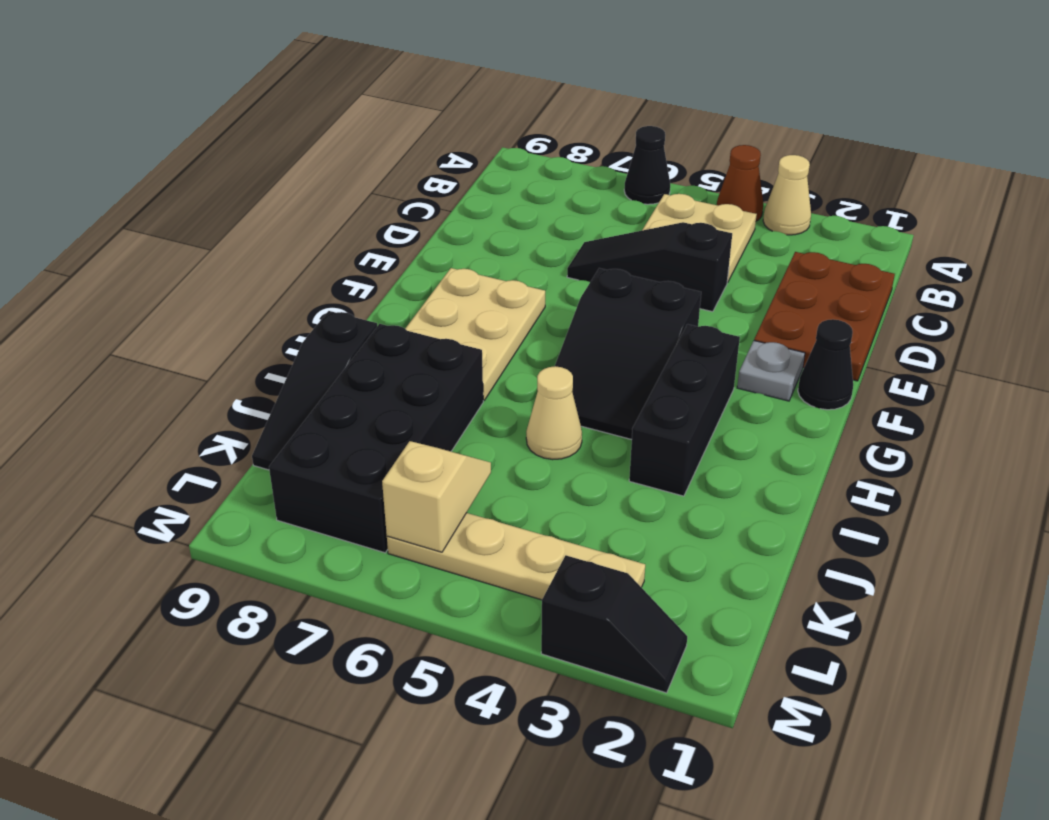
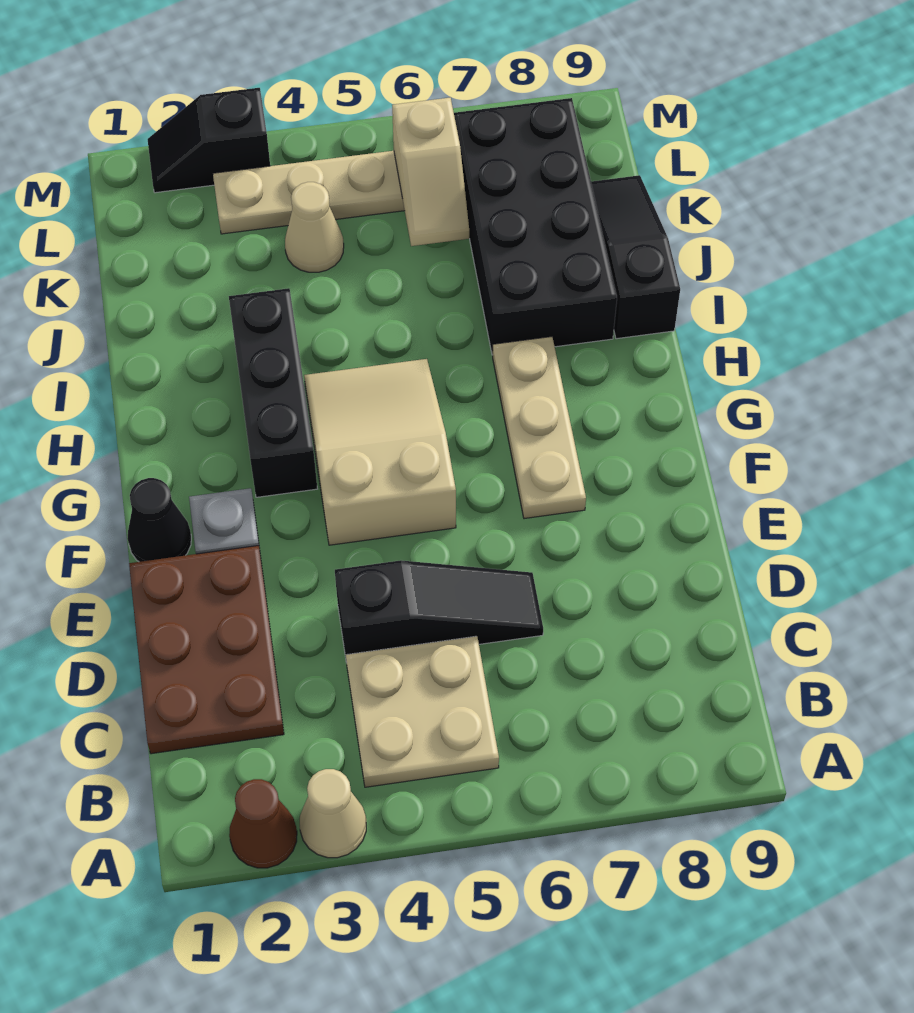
brown cone A4 level 1 -> brown cone A2 level 1
black cone A6 level 1 -> none
black slope F4:H5 level 1 top F -> tan slope F4:H5 level 1 top F
tan plate F7:H8 level 1 -> tan plate F7:H7 level 1
tan cone I5 level 1 -> tan cone K4 level 1

